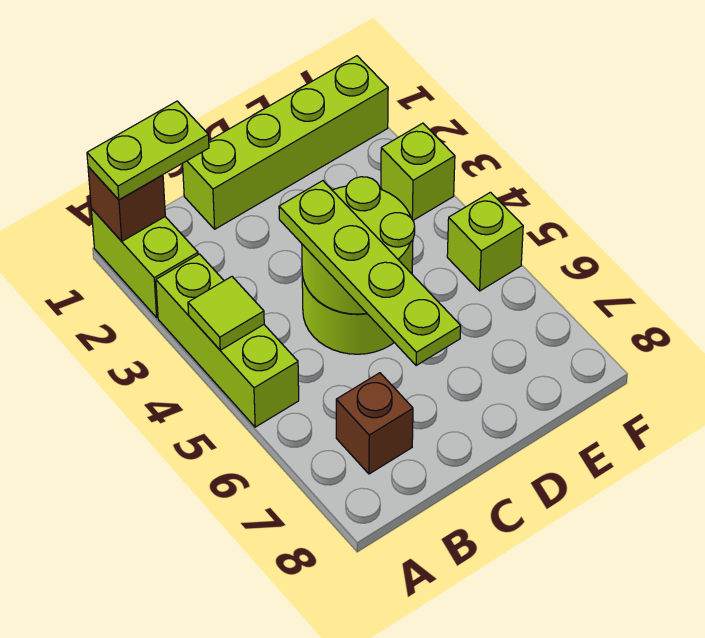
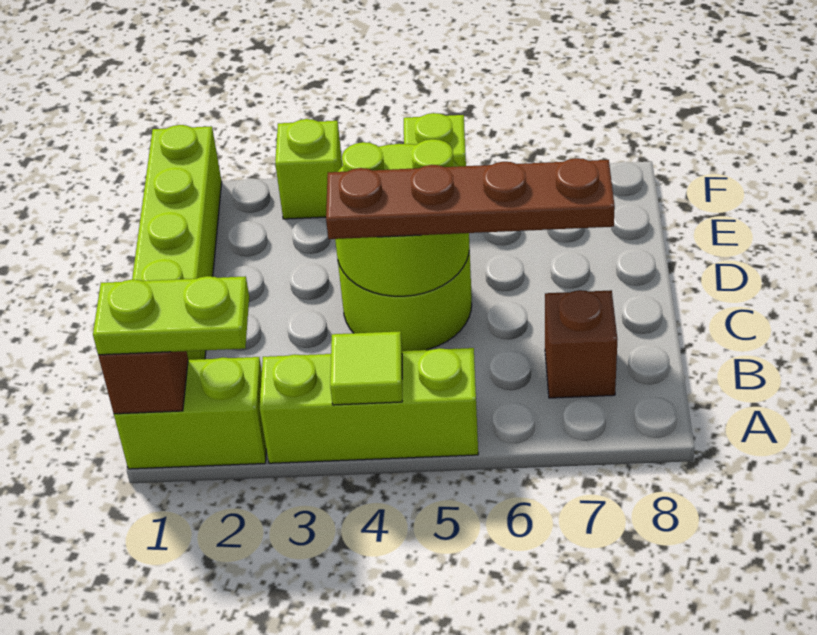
lime plate A1:B1 level 3 -> lime plate A1:A2 level 3
lime plate C4:C7 level 3 -> brown plate C4:C7 level 3

